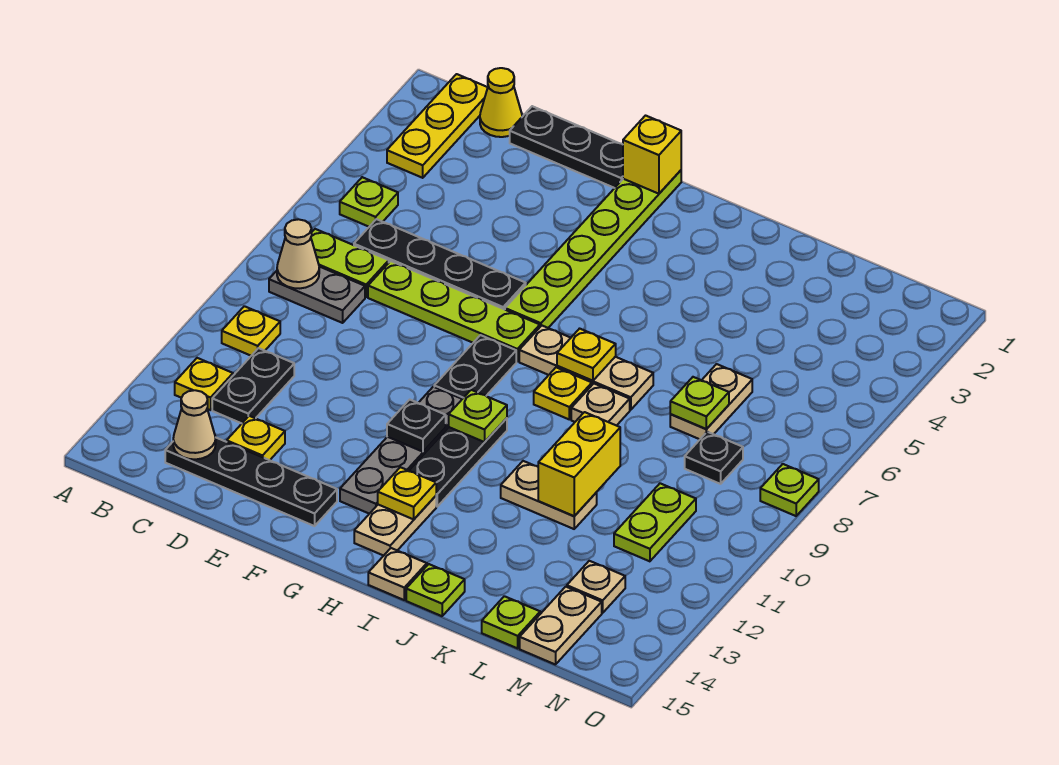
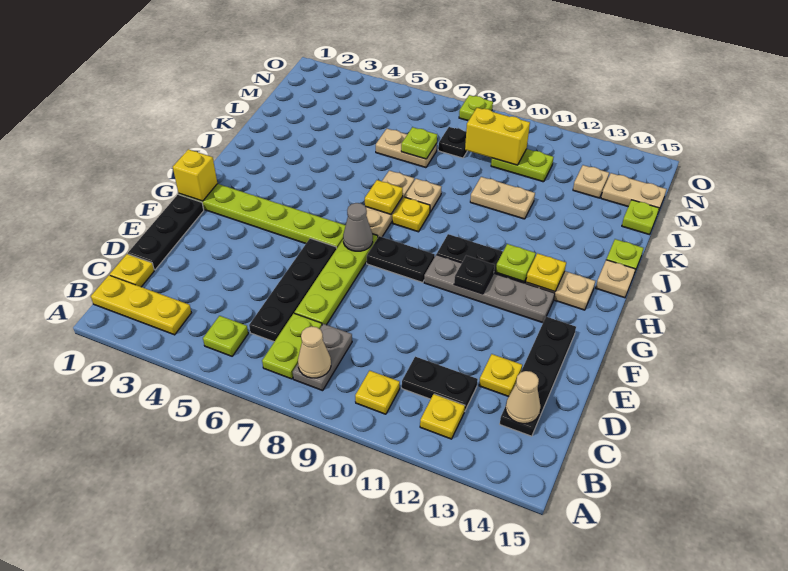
yellow cone C1 level 1 -> yellow plate C1 level 1
none -> grey cone G7 level 2
lime plate H10 level 2 -> lime plate H12 level 2
tan plate J11:K11 level 1 -> tan plate K10:K11 level 1
yellow brick K10:K11 level 2 -> yellow brick M9:M10 level 2

